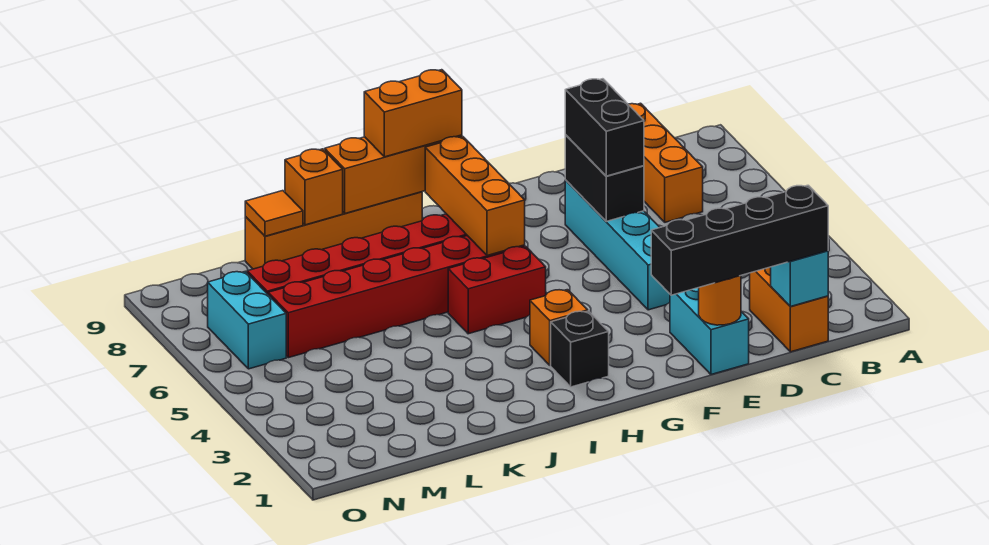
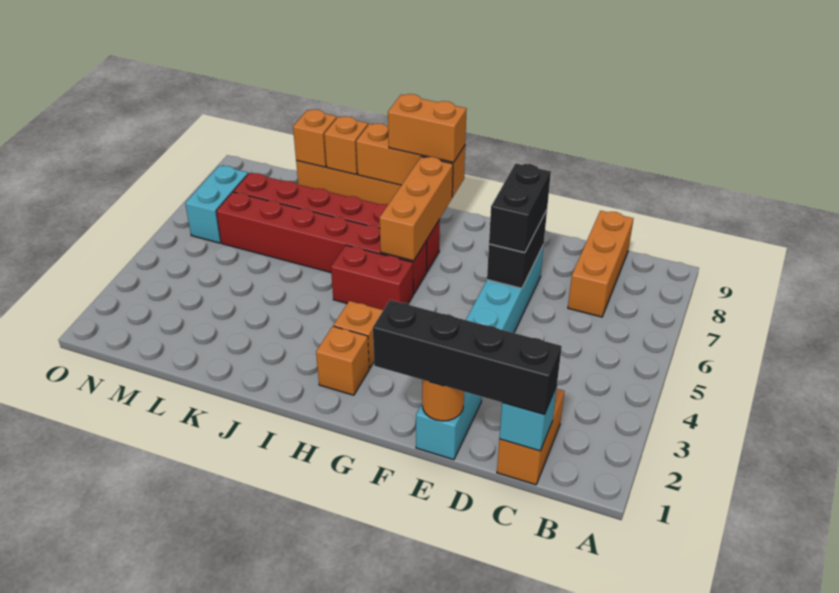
black brick H2 level 1 -> orange brick H2 level 1
orange tile L9 level 2 -> orange brick L9 level 2

